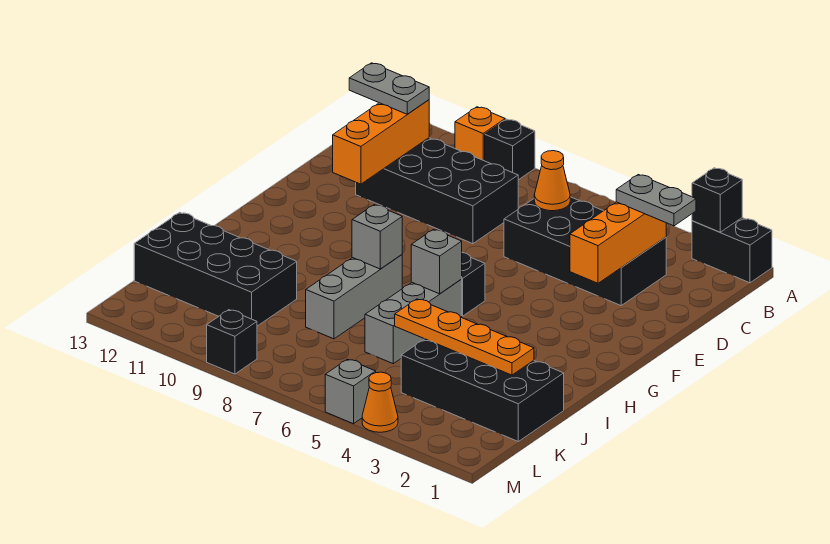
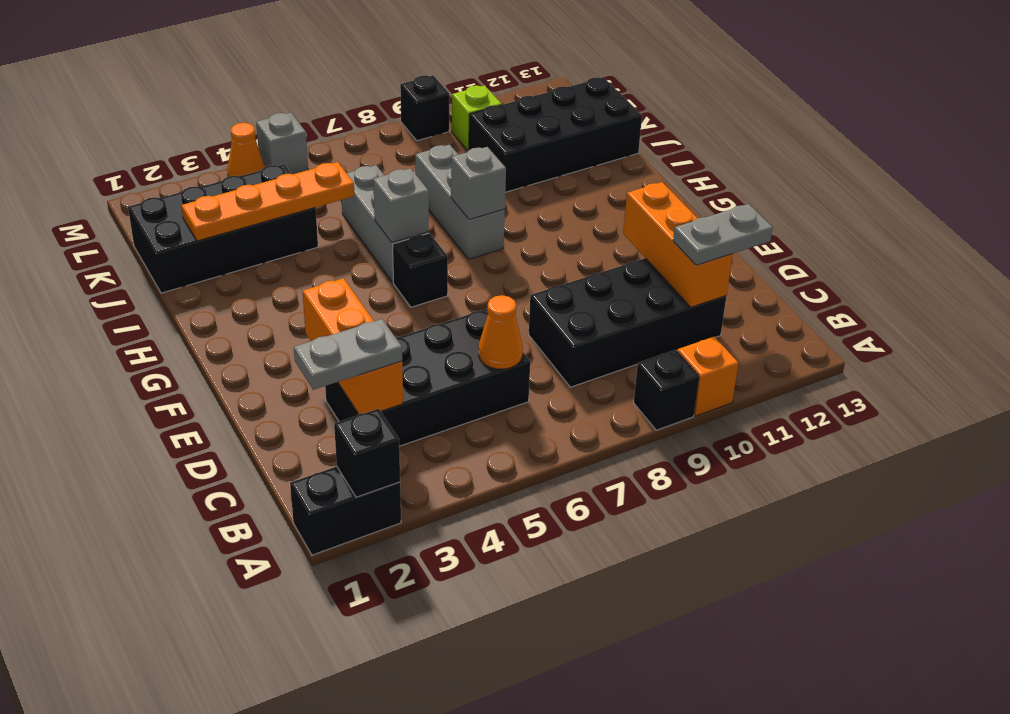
none -> lime brick L10 level 1

